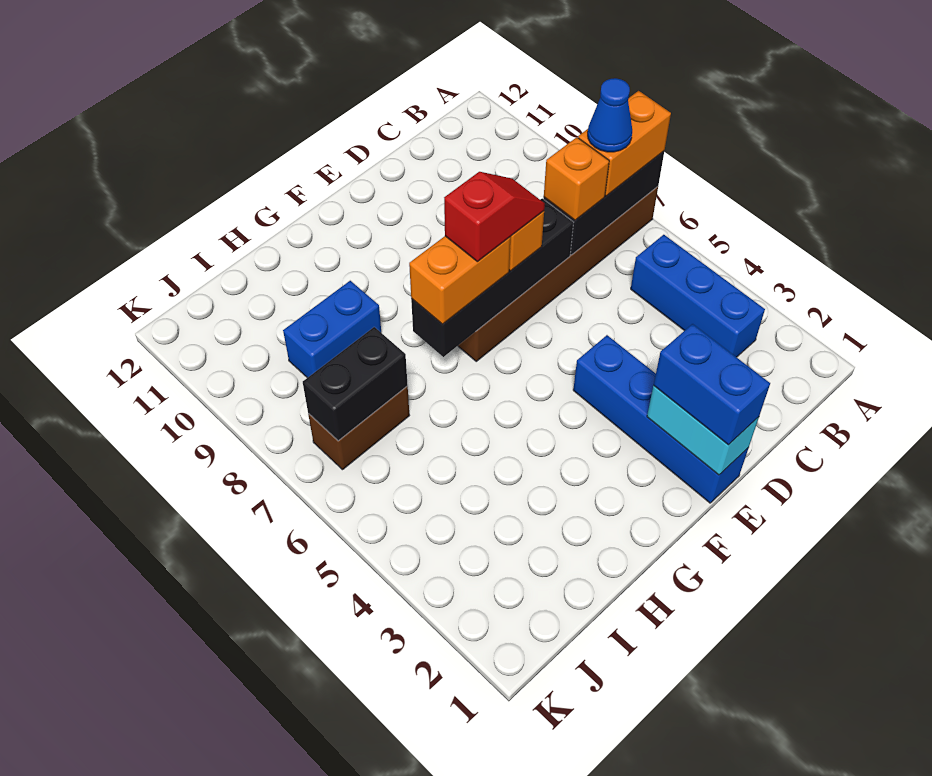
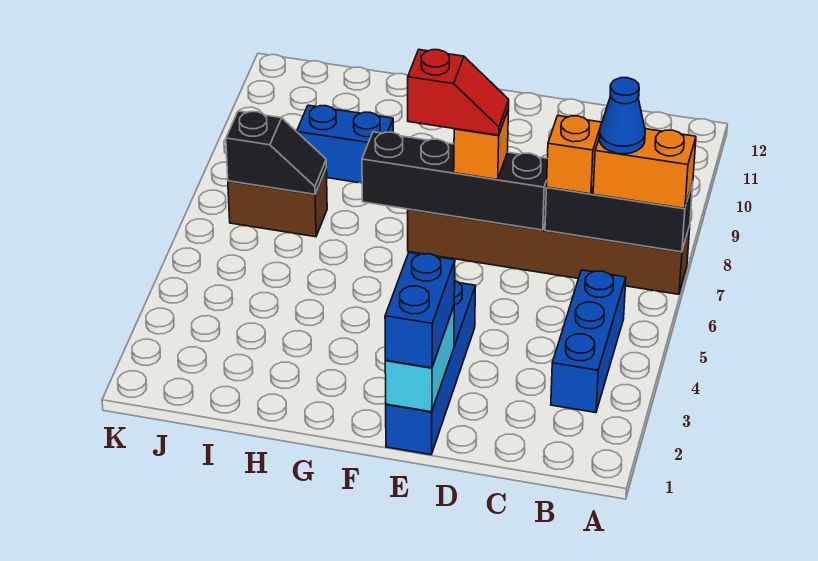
orange brick F7:G7 level 3 -> none
black brick I7:J7 level 2 -> black slope I7:J7 level 2 top J

